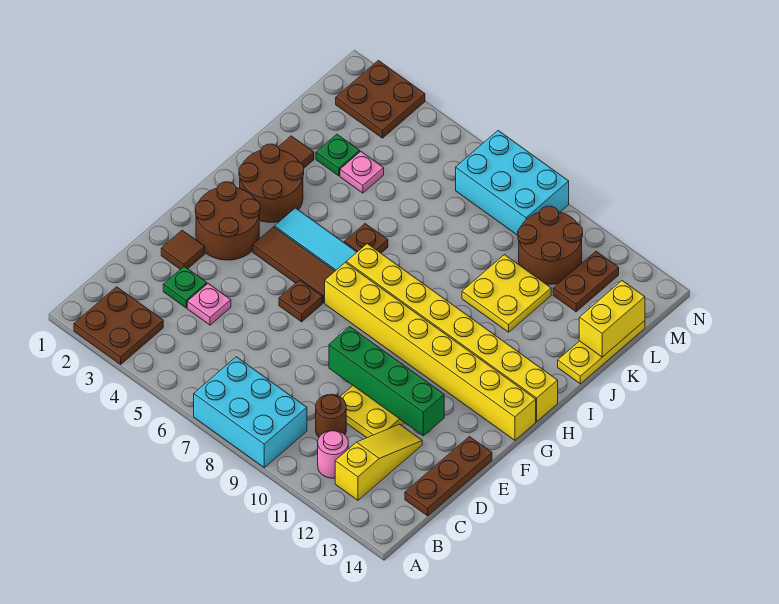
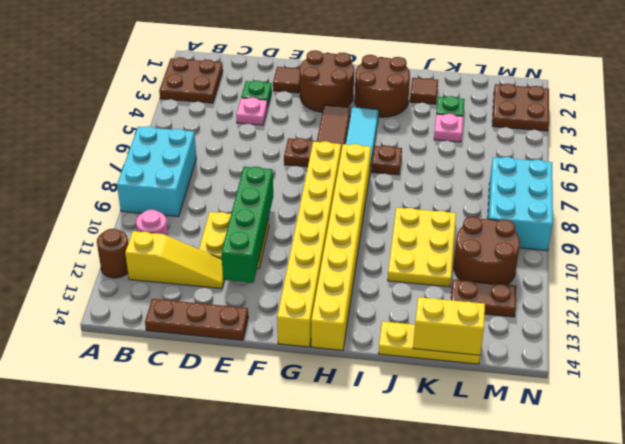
brown round brick C10 level 1 -> brown round brick A12 level 1
yellow plate J10:K11 level 1 -> yellow plate J9:K11 level 1

